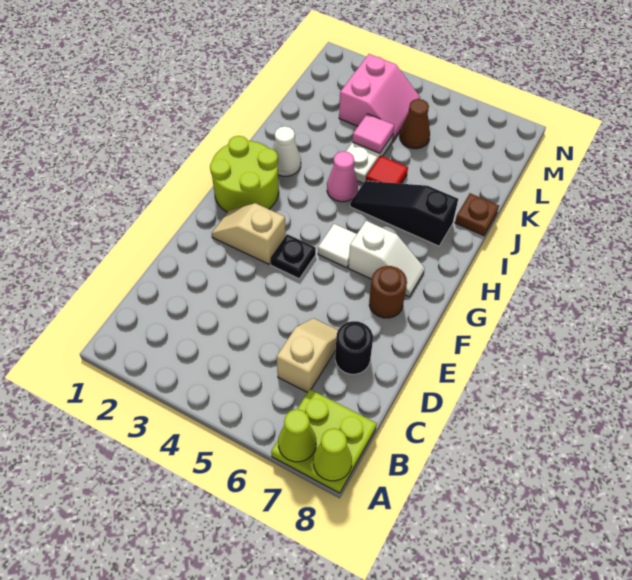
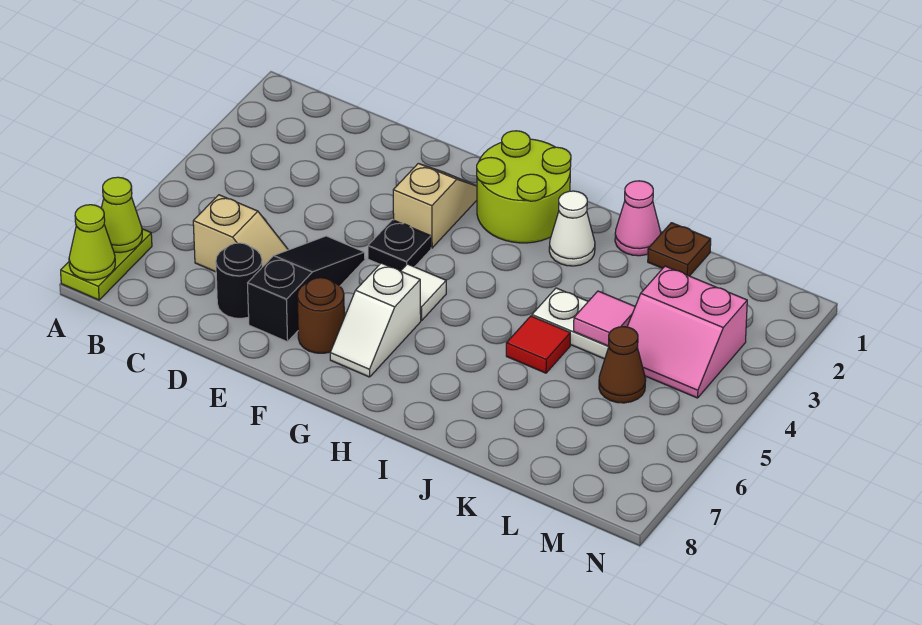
lime plate A7:B8 level 1 -> lime plate A7:A8 level 1
pink cone I4 level 1 -> pink cone J1 level 1
black slope I5:I7 level 1 top 7 -> black slope E5:E7 level 1 top 7
brown plate J8 level 1 -> brown plate K1 level 1

